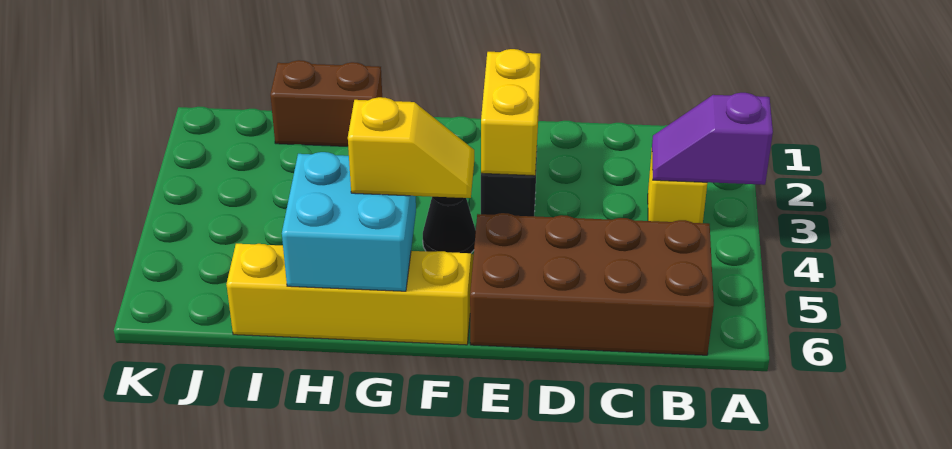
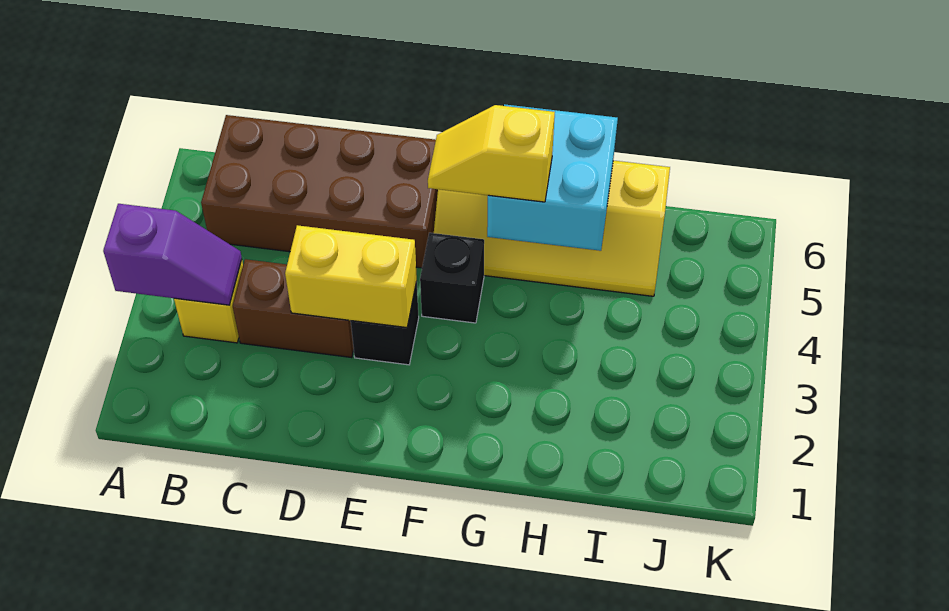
yellow brick E2:E3 level 2 -> yellow brick D3:E3 level 2
black cone F4 level 1 -> black brick F4 level 1
brown brick H1:I1 level 1 -> brown brick C3:D3 level 1

